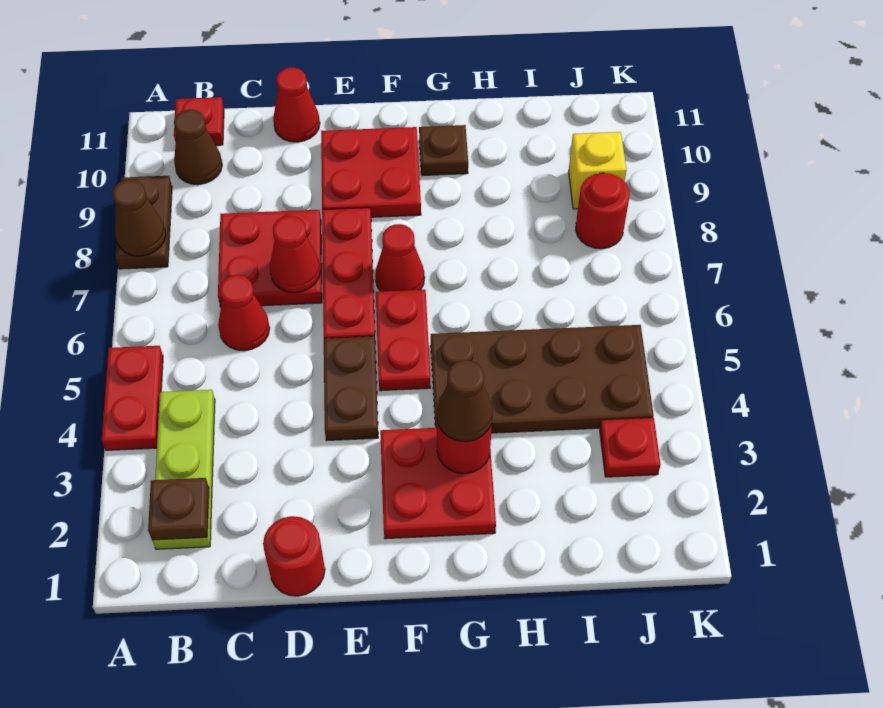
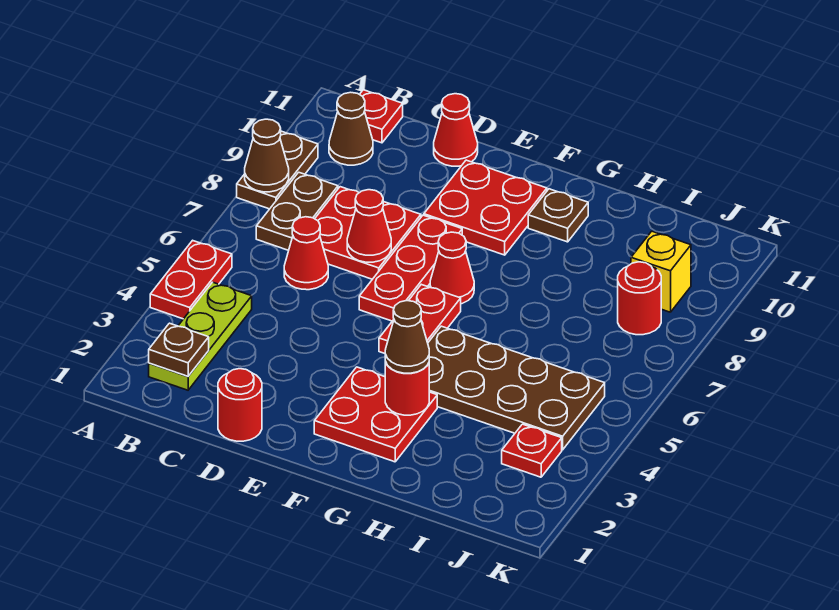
brown plate E4:E5 level 1 -> brown plate B7:B8 level 1

